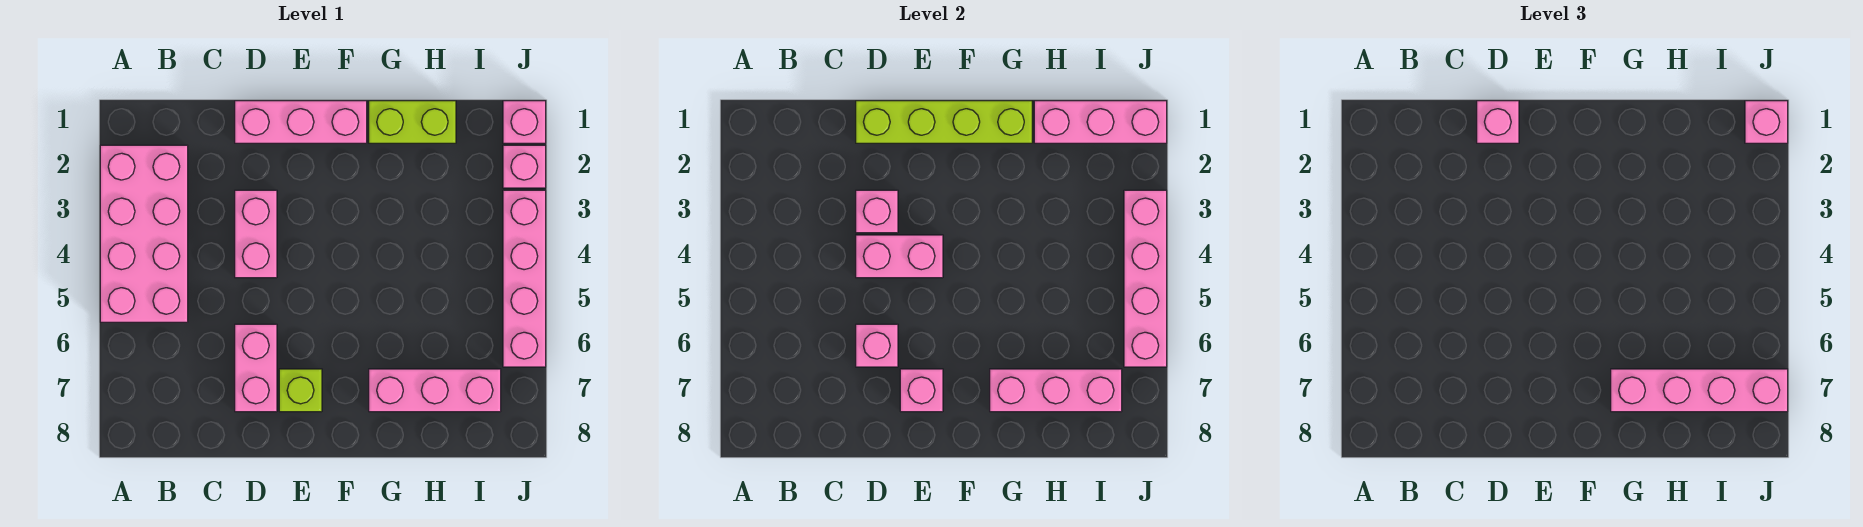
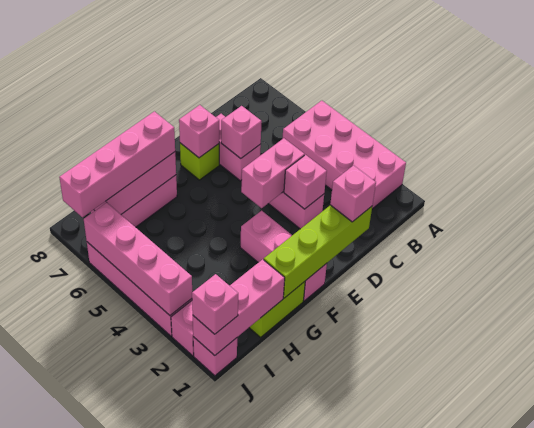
pink brick D1:F1 level 1 -> pink brick F1:F3 level 1

